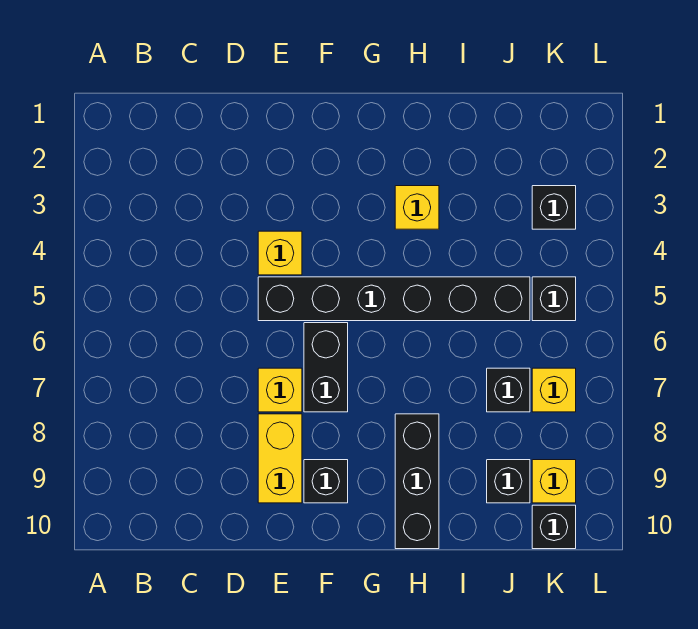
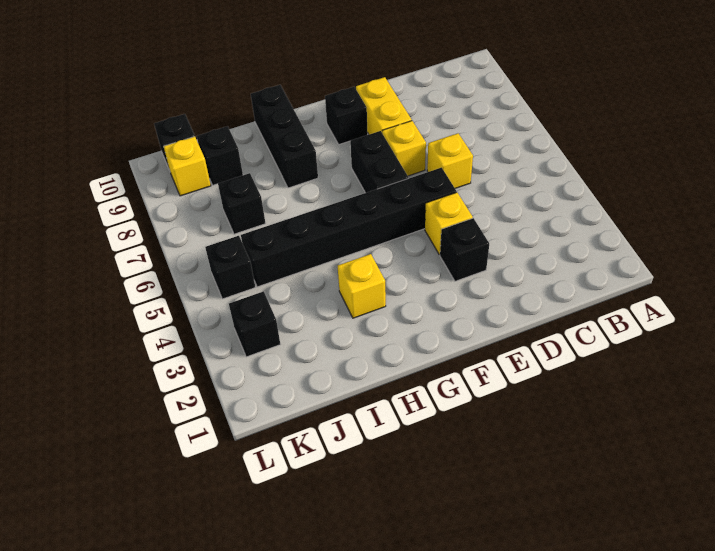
none -> black brick E3 level 1
yellow brick K7 level 1 -> yellow brick D6 level 1

